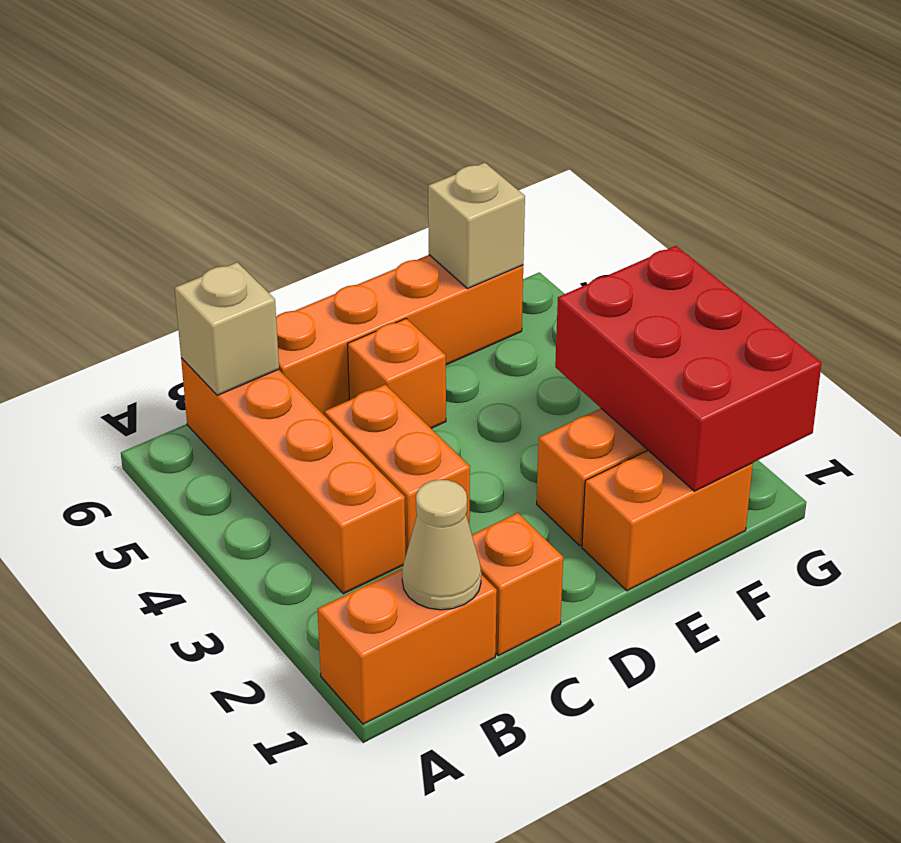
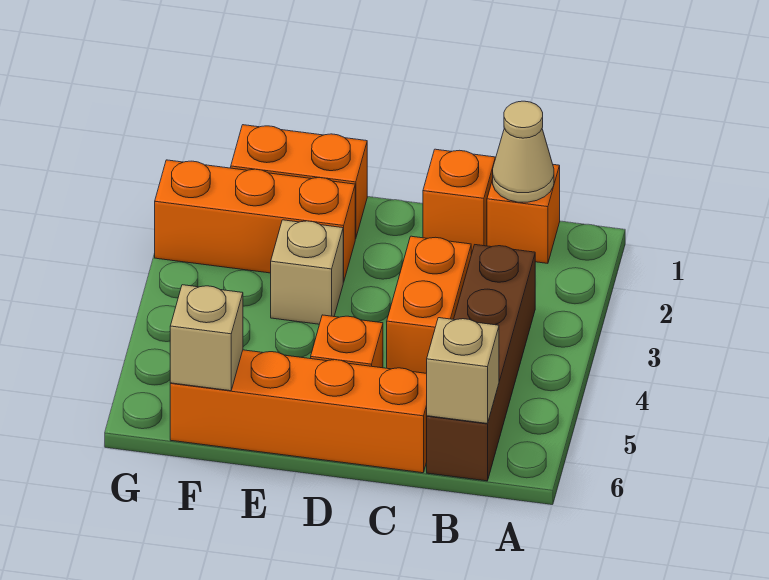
orange brick A1:B1 level 1 -> orange brick B1 level 1
orange brick B3:B6 level 1 -> brown brick B3:B6 level 1
none -> tan brick E3 level 1
red brick F1:G3 level 2 -> none

